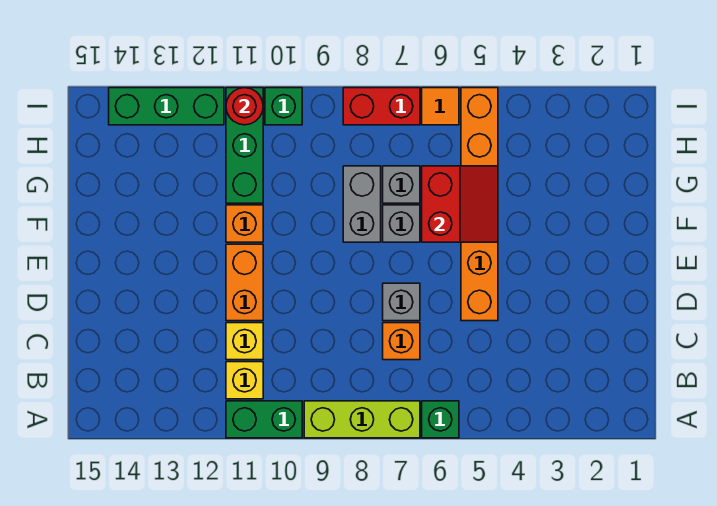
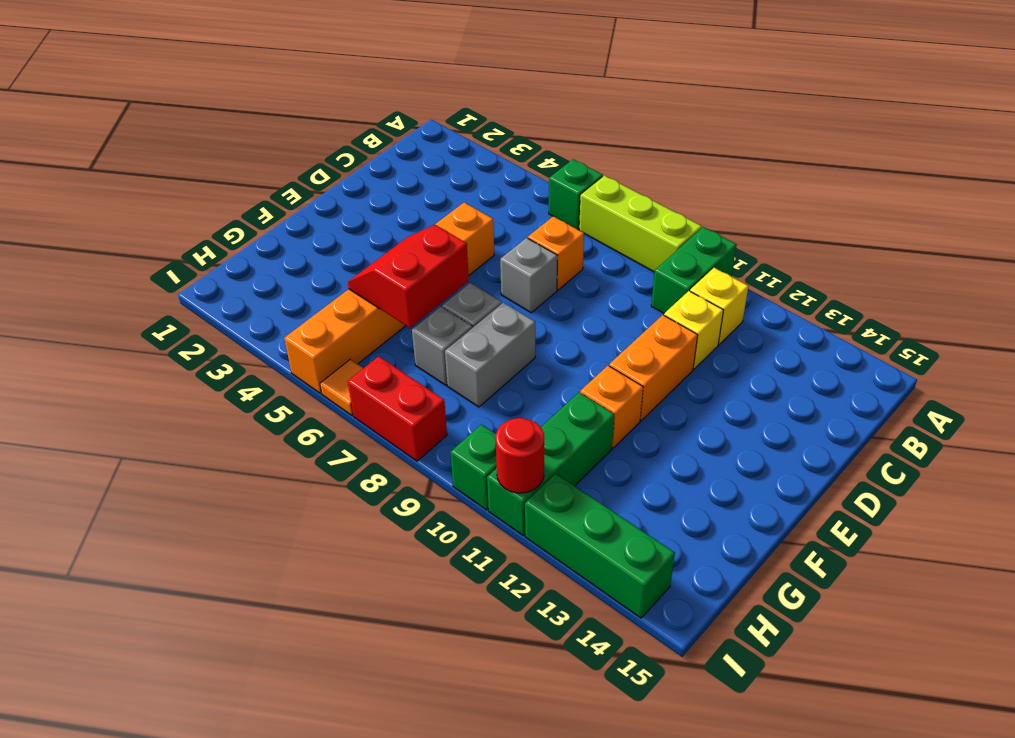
green brick A10:A11 level 1 -> green brick A10:B10 level 1

